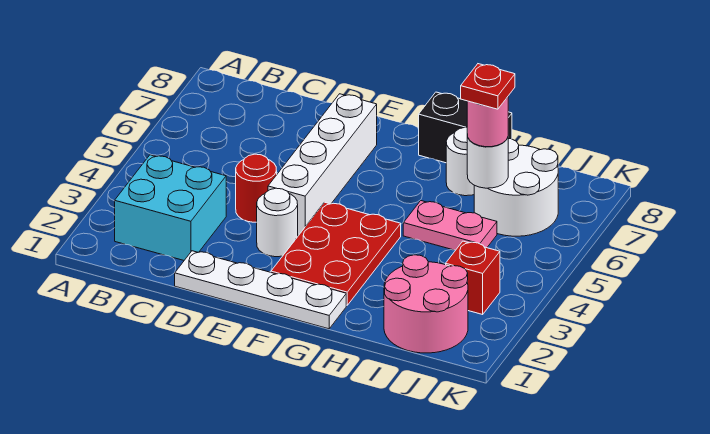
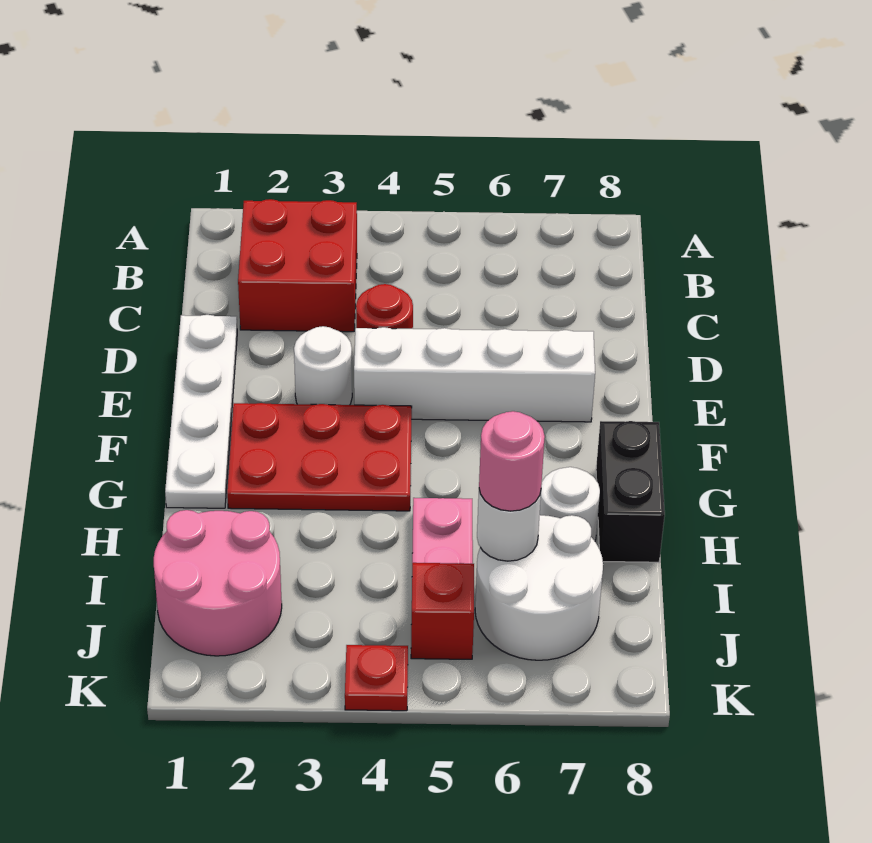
cyan brick B2:C3 level 1 -> red brick B2:C3 level 1
red plate I6 level 4 -> red plate K4 level 1
red brick J3 level 1 -> red brick J5 level 1

